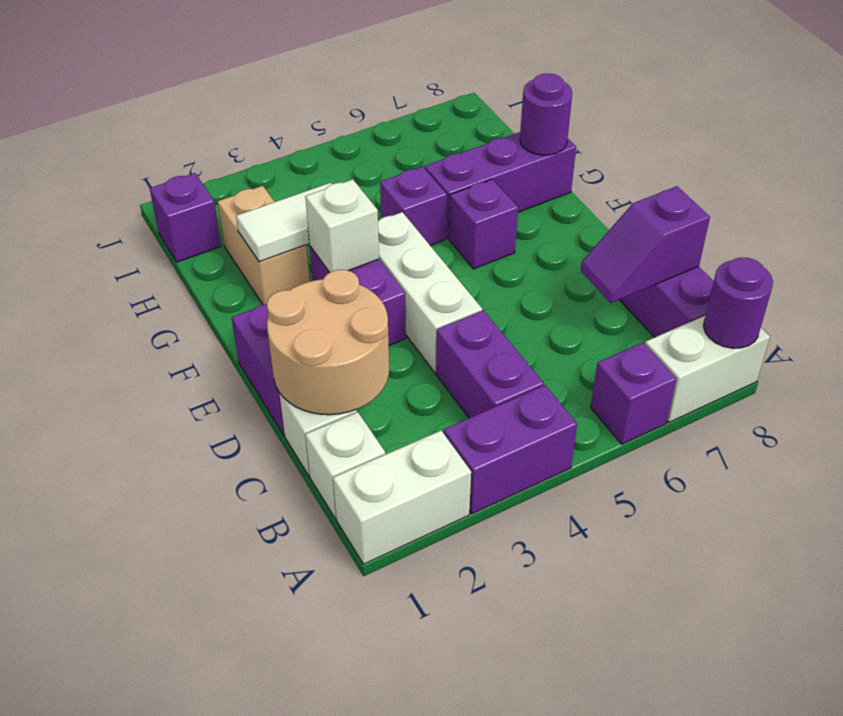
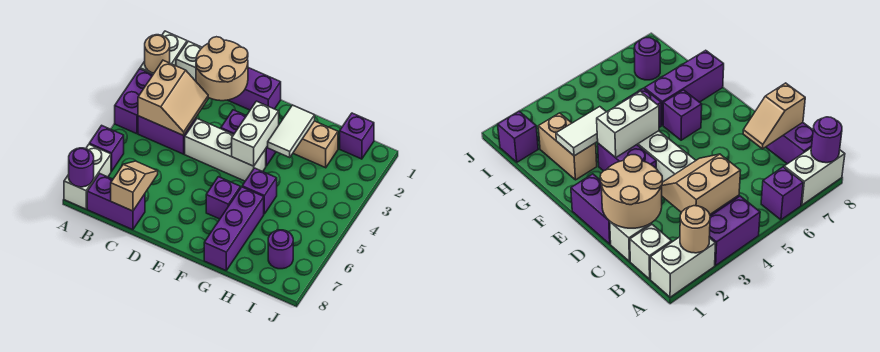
none -> tan round brick A2 level 2
none -> tan slope B3:C4 level 2 top B
purple slope C7:C8 level 2 top 8 -> tan slope C7:C8 level 2 top 8
white brick F3 level 2 -> white brick F3:F4 level 2
purple round brick G8 level 2 -> purple round brick I7 level 1

